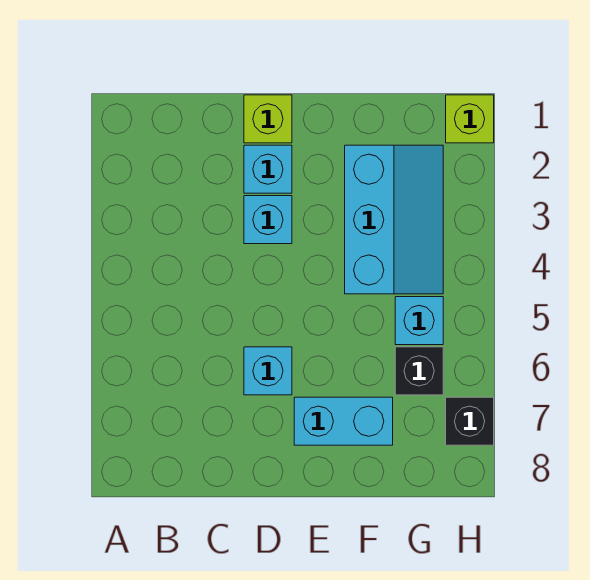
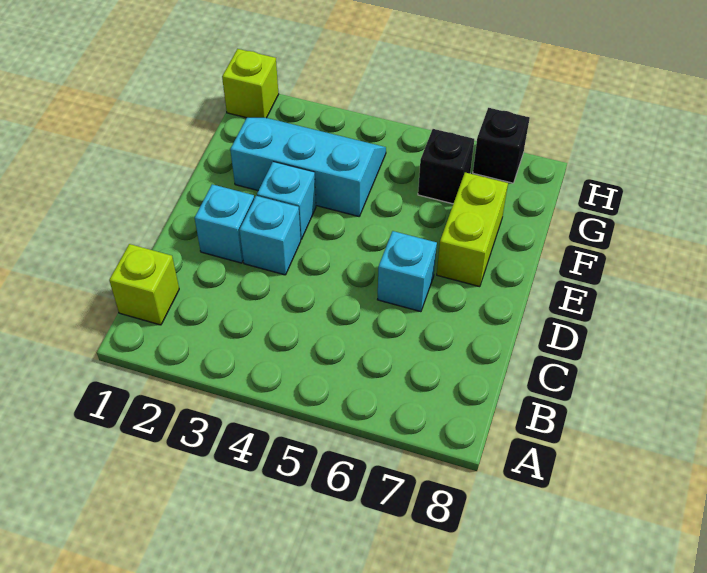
lime brick D1 level 1 -> lime brick B1 level 1
cyan brick E7:F7 level 1 -> lime brick E7:F7 level 1
cyan brick G5 level 1 -> cyan brick E3 level 1

